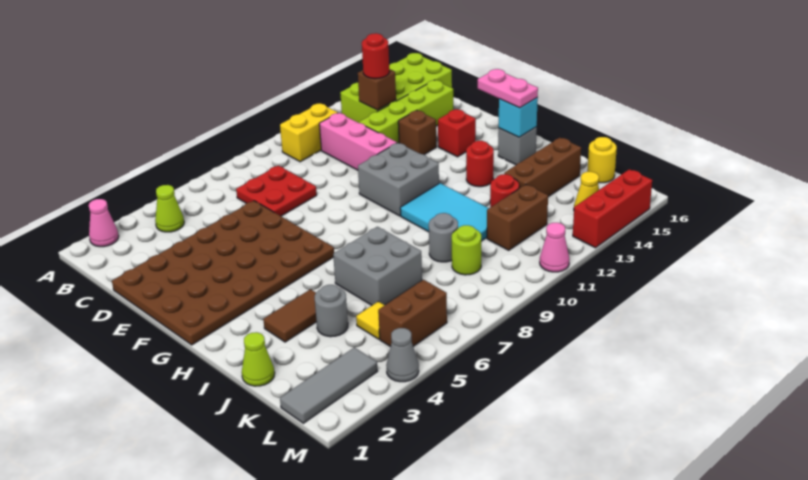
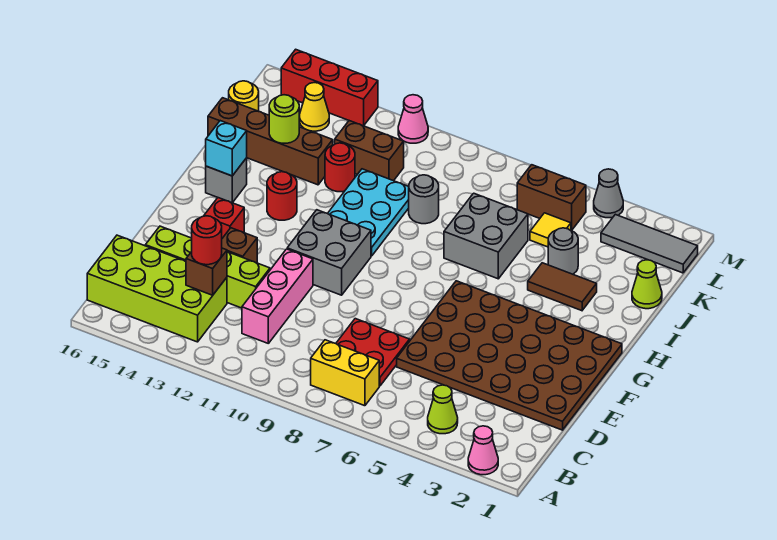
yellow brick B10:B11 level 1 -> yellow brick B7:B8 level 1
pink plate G15:H15 level 3 -> none
cyan tile H10:J11 level 1 -> cyan plate H10:J11 level 1
brown brick J13:J15 level 1 -> brown brick J13:J16 level 1
lime round brick K9 level 1 -> lime round brick J14 level 2

